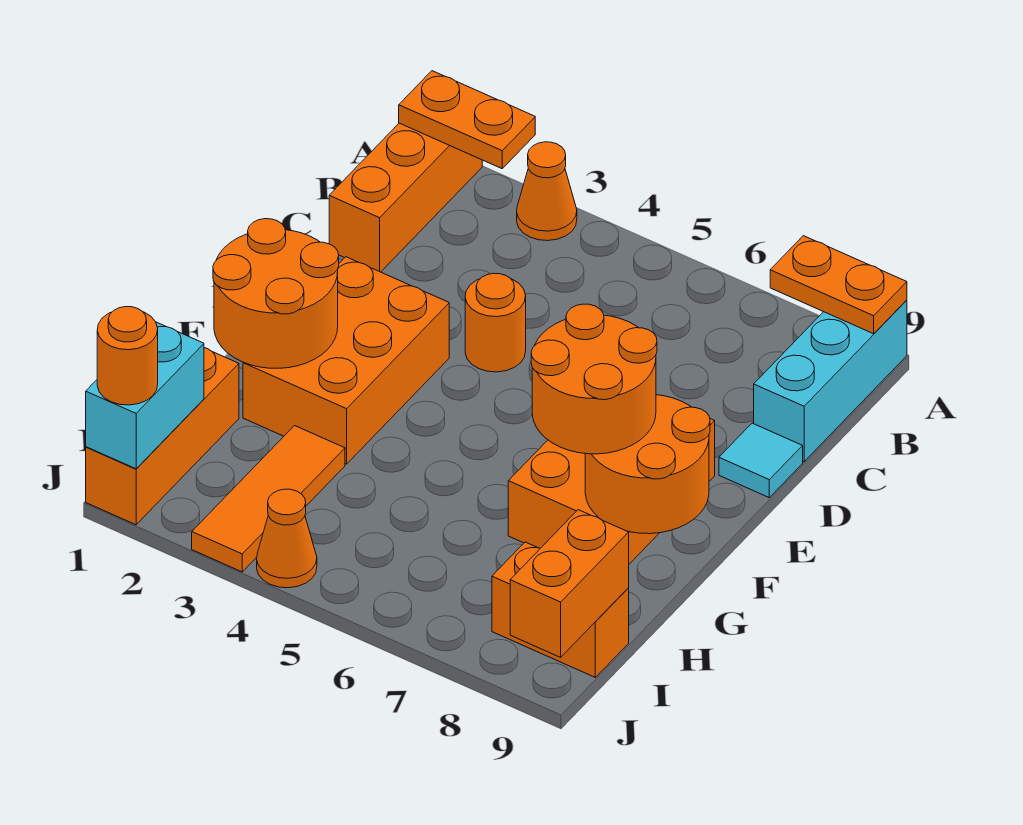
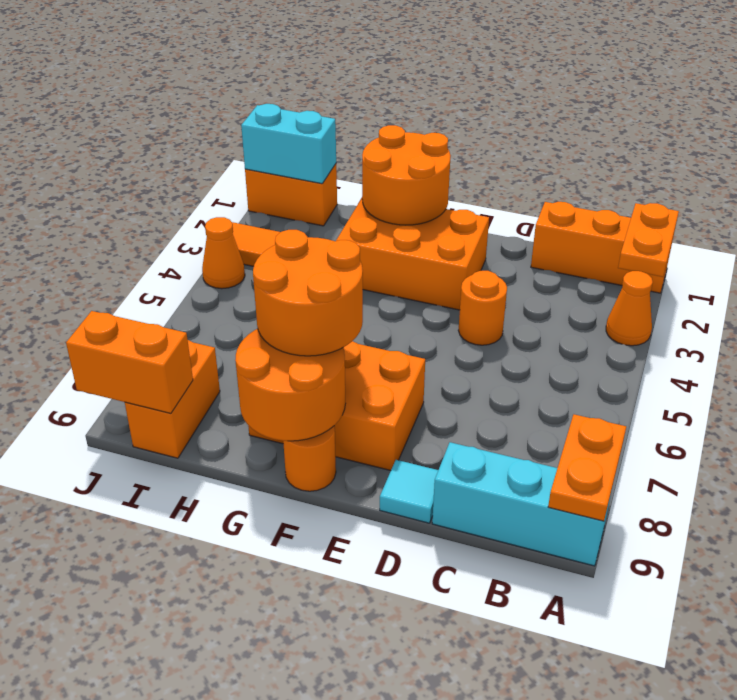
orange brick H1:J1 level 1 -> orange brick I1:J1 level 1
orange round brick J1 level 3 -> orange round brick F9 level 1

